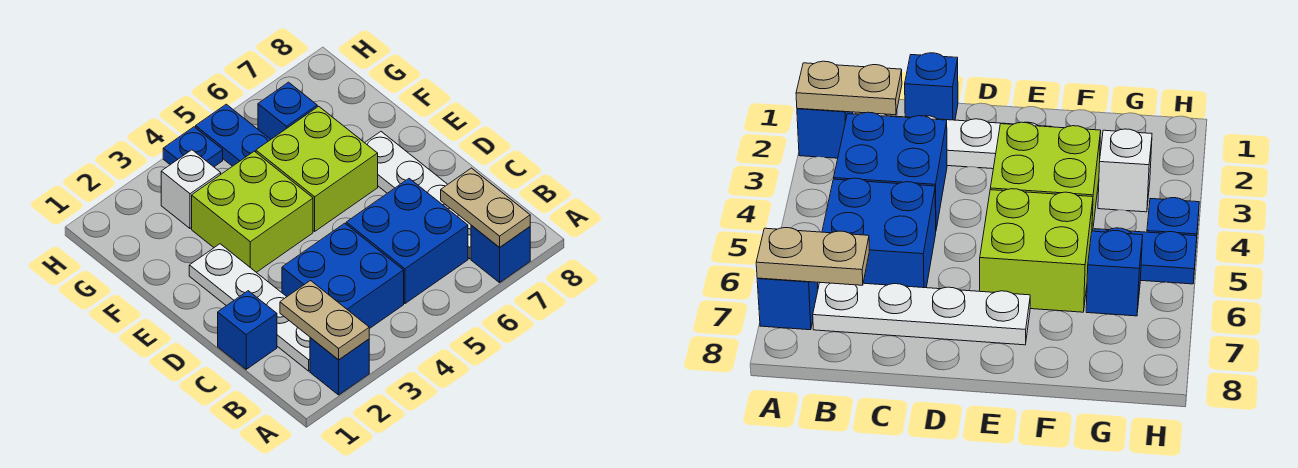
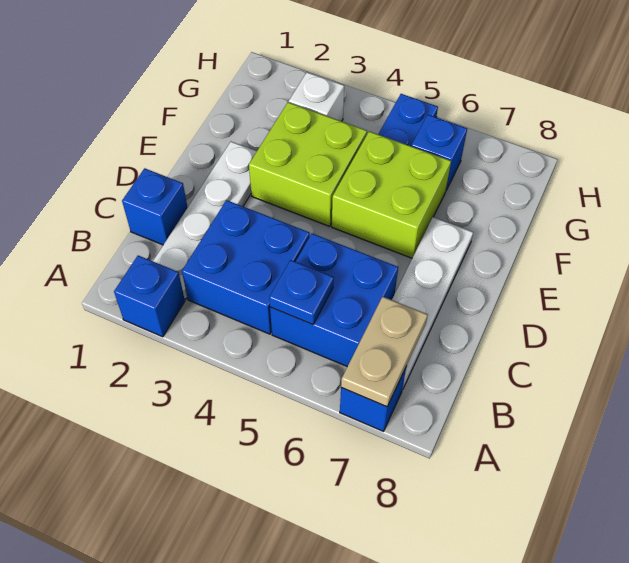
tan plate A2:B2 level 2 -> none
blue plate H4 level 1 -> blue plate B5 level 2

